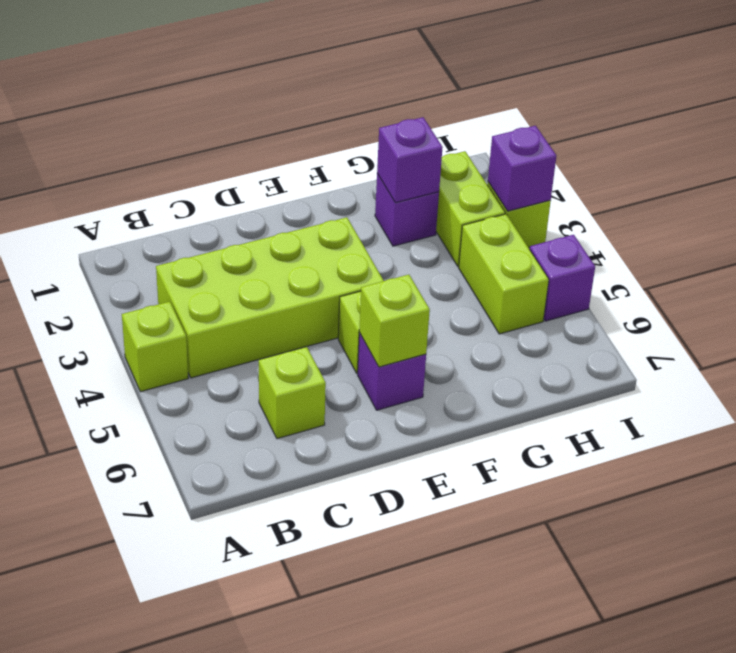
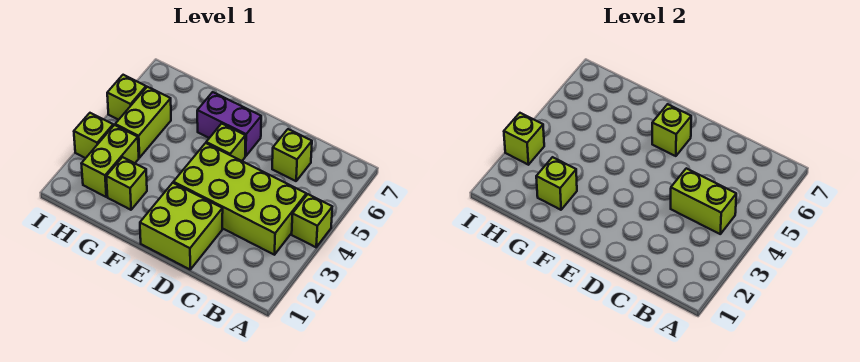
none -> lime brick B4:C4 level 2
none -> lime brick D1:E2 level 1
purple brick E6 level 1 -> purple brick E6:F6 level 1
purple brick G2 level 1 -> lime brick G2 level 1
purple brick G2 level 2 -> lime brick G2 level 2
purple brick I3 level 2 -> lime brick I3 level 2
purple brick I5 level 1 -> lime brick I5 level 1

